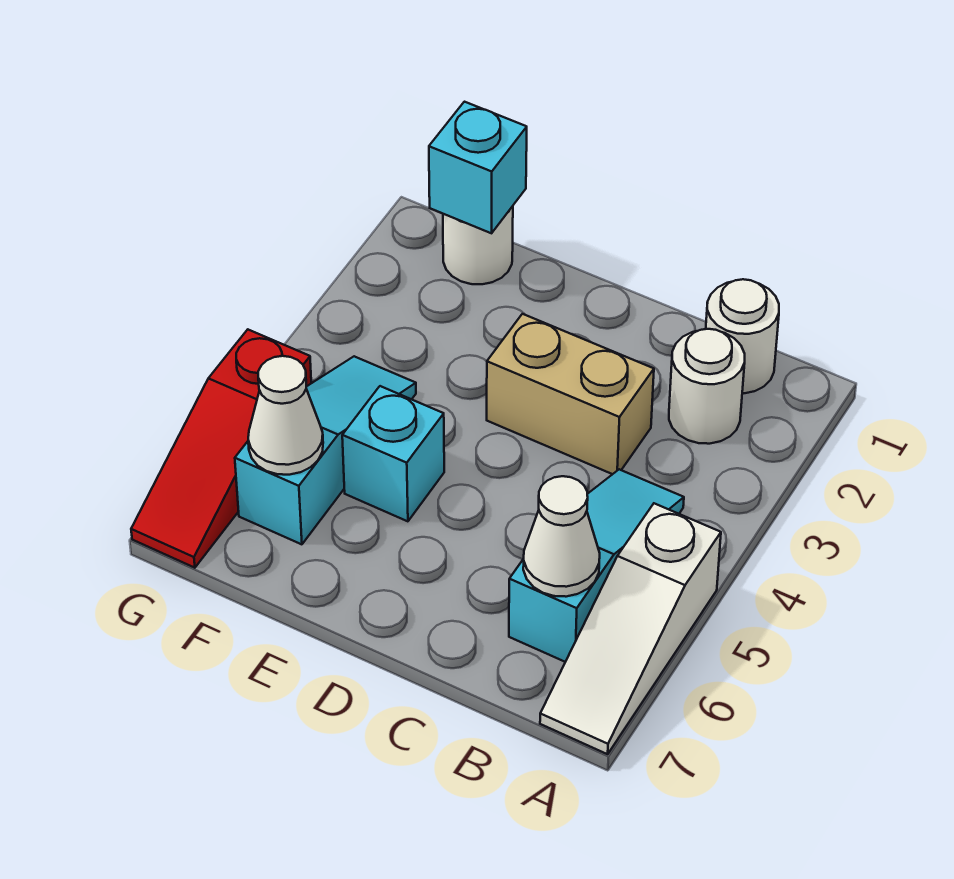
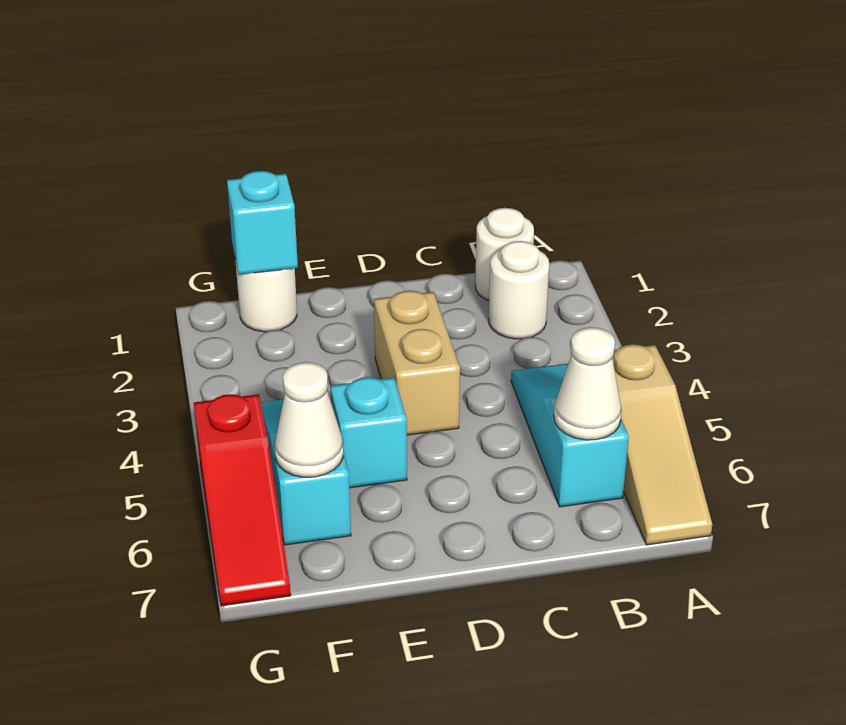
white slope A5:A7 level 1 top 5 -> tan slope A5:A7 level 1 top 5
tan brick C3:D3 level 1 -> tan brick D3:D4 level 1

